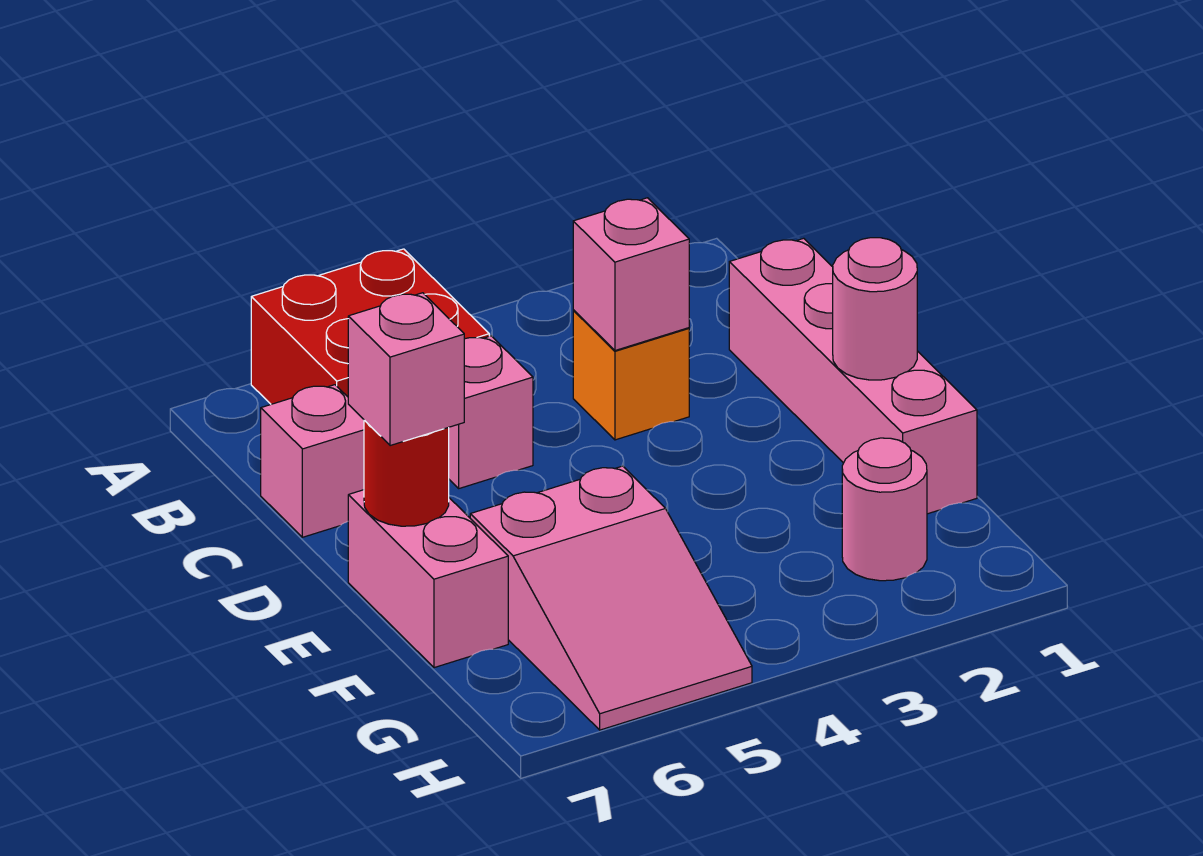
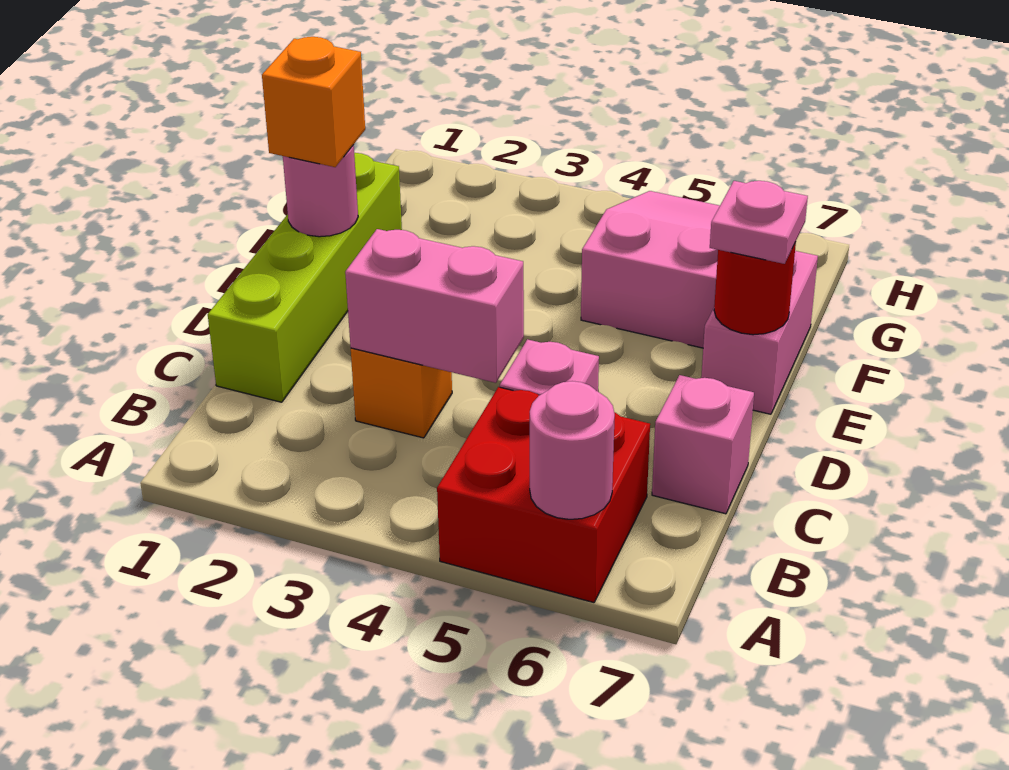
pink brick C1:F1 level 1 -> lime brick C1:F1 level 1
pink brick C3 level 2 -> pink brick C3:C4 level 2
none -> orange brick E1 level 3
pink brick E7 level 3 -> pink plate E7 level 3
pink round brick G2 level 1 -> pink round brick A6 level 2

